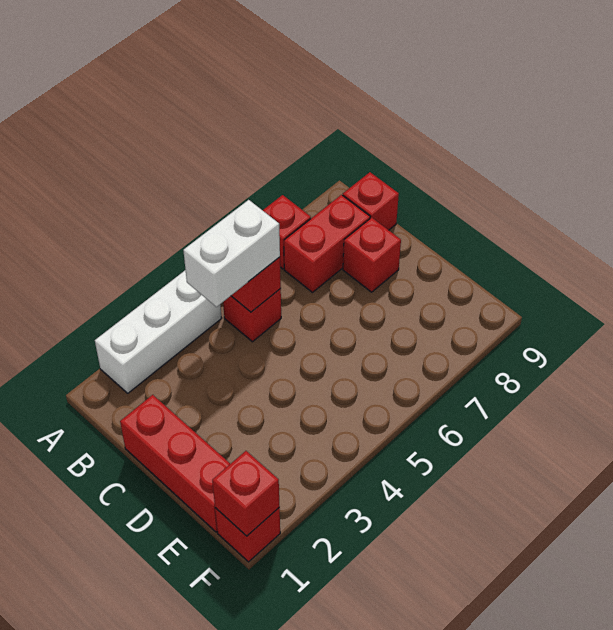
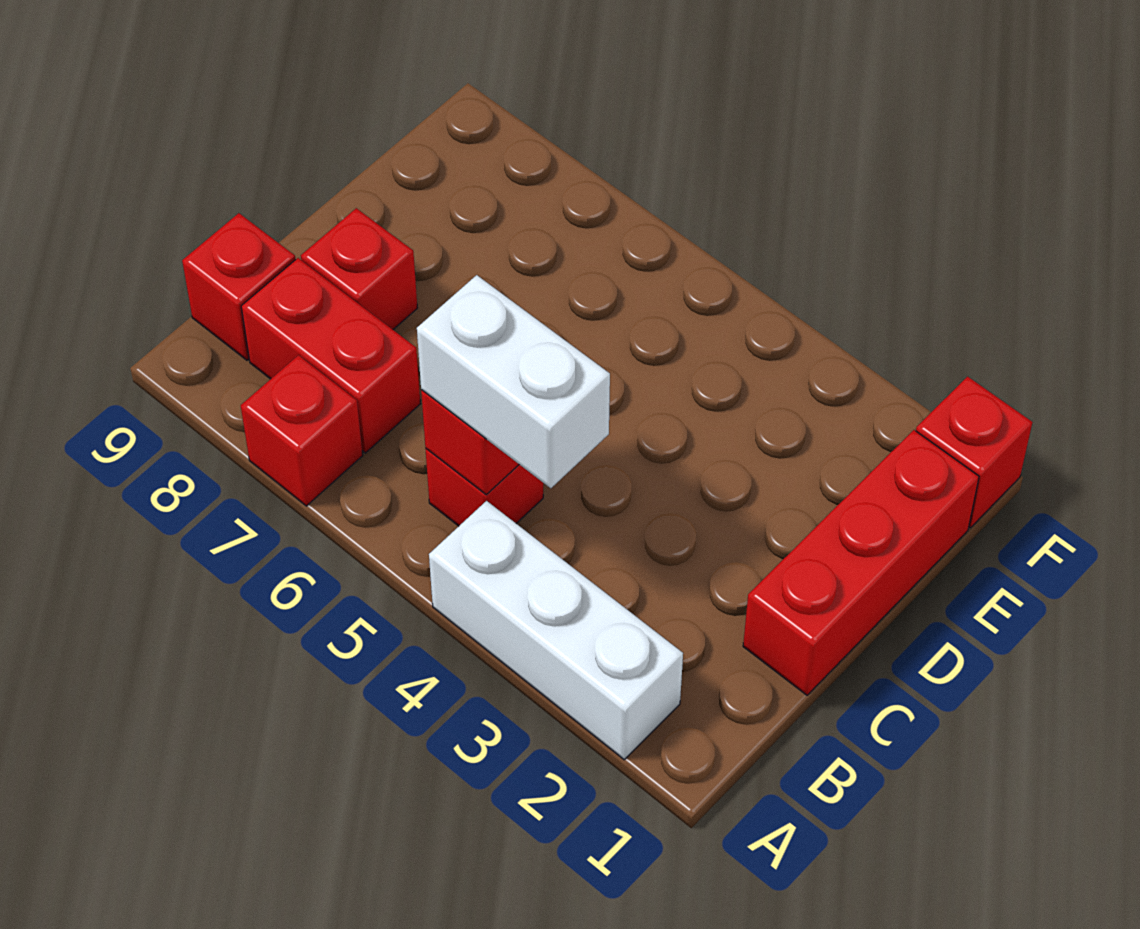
red brick F1 level 2 -> none

